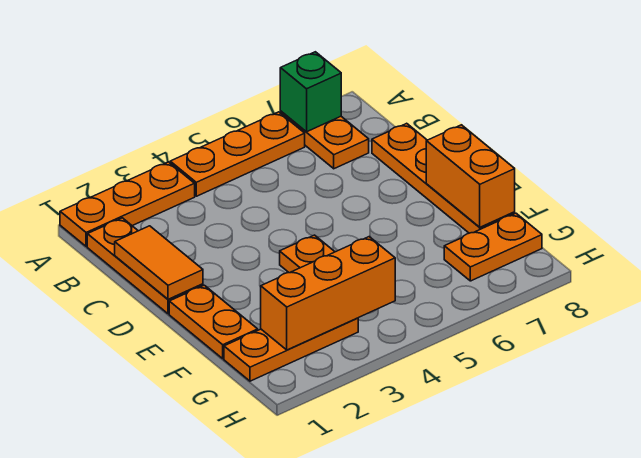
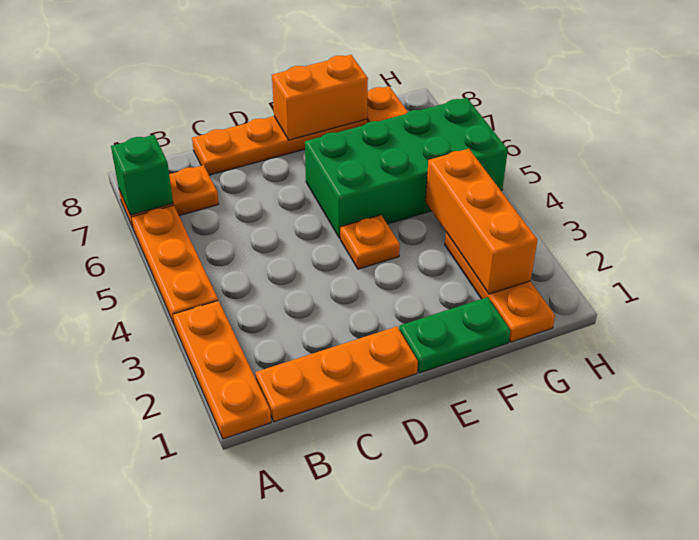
orange tile C1:D1 level 2 -> none
orange plate E1:F1 level 1 -> green plate E1:F1 level 1
none -> green brick E5:H6 level 1

